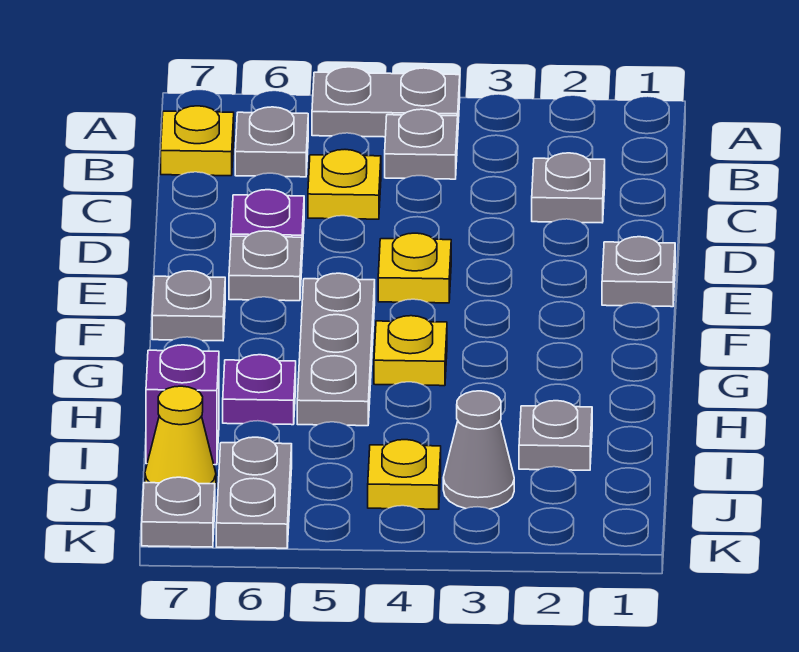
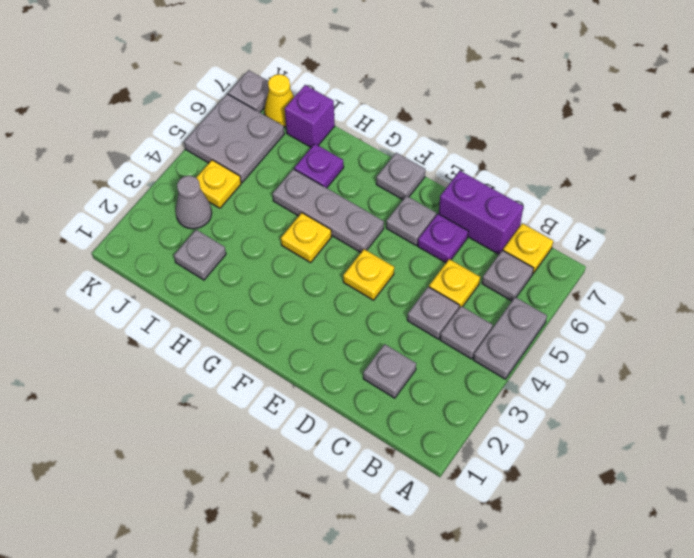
none -> purple brick C7:D7 level 1
grey plate E1 level 1 -> grey plate C4 level 1
grey plate J6:K6 level 1 -> grey plate J5:K6 level 1

